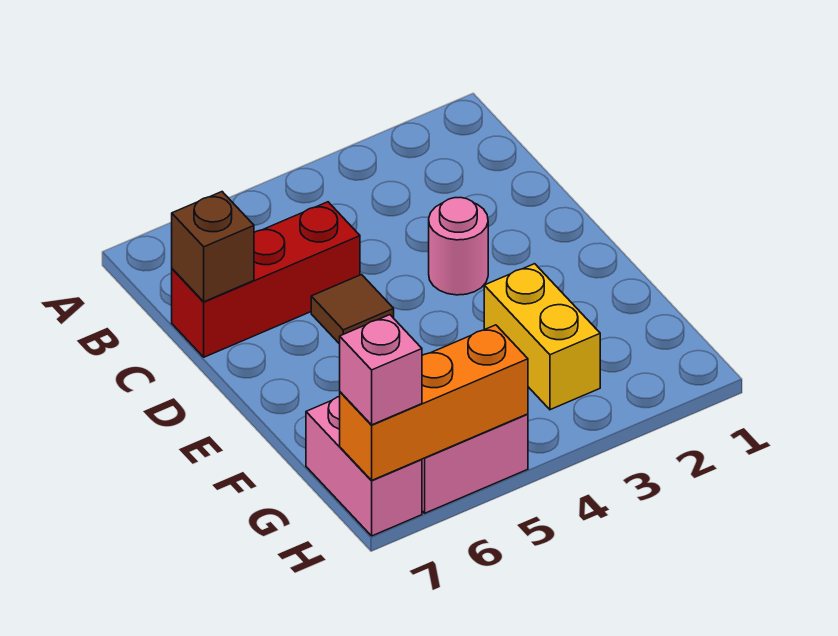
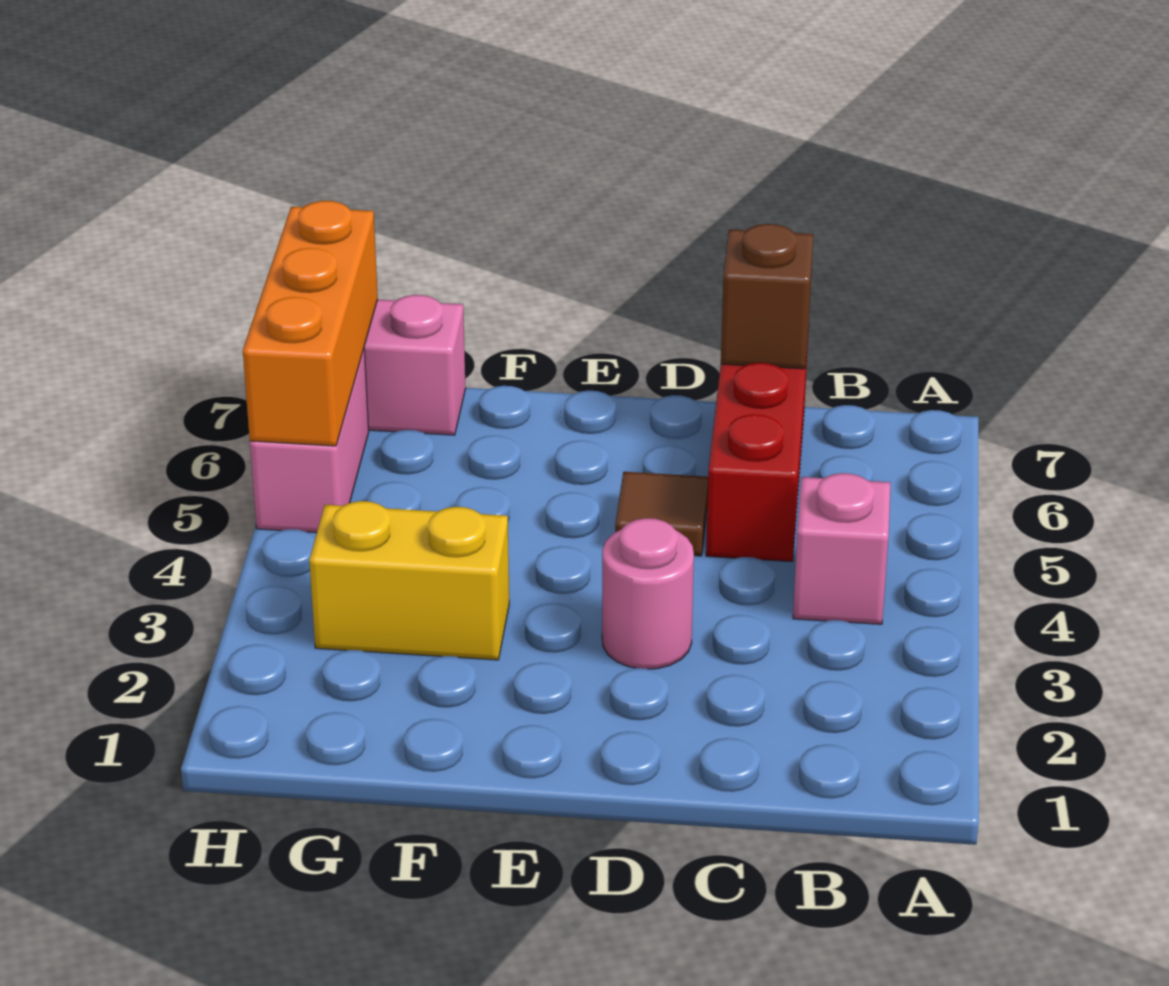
pink brick H7 level 3 -> pink brick B4 level 1

